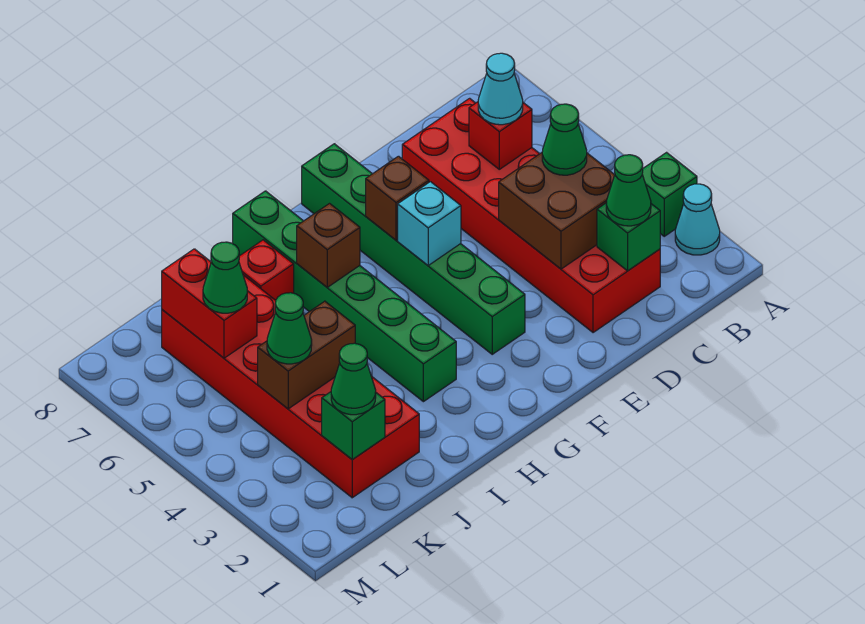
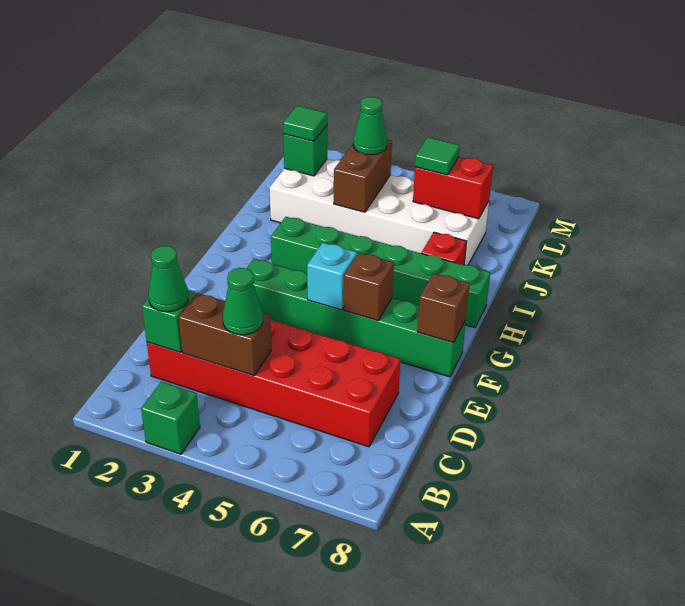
cyan cone A2 level 1 -> none
brown brick C3:D4 level 2 -> brown brick C3:C4 level 2
red brick C6 level 2 -> none
cyan cone C6 level 3 -> none
brown brick H6 level 2 -> brown brick F8 level 2
red brick J2:K7 level 1 -> white brick J2:K7 level 1
green cone K2 level 3 -> green tile K2 level 3
green cone K6 level 3 -> green tile K6 level 3

